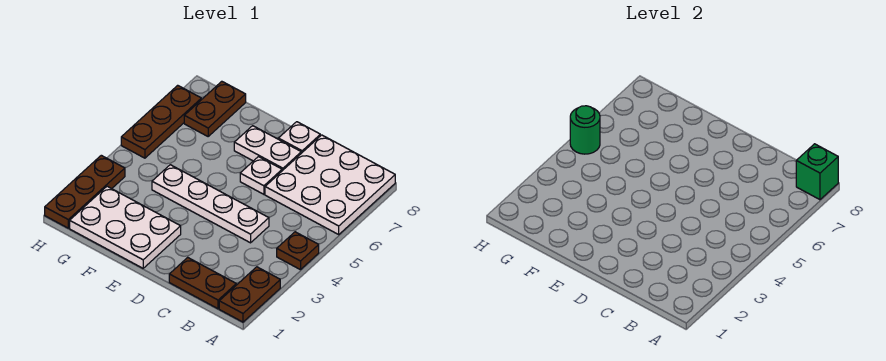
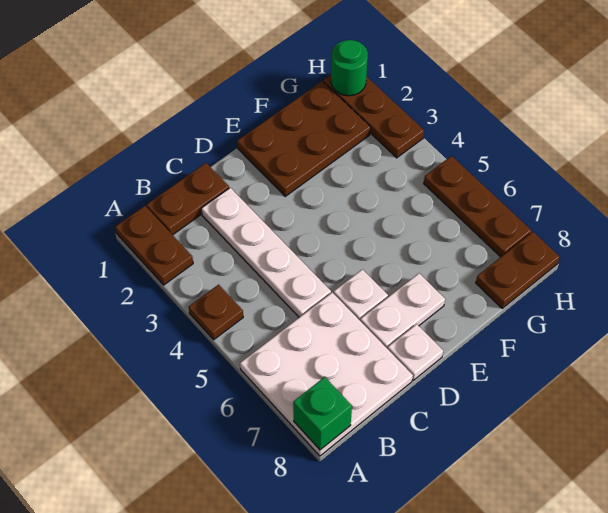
white plate C4:F4 level 1 -> white plate C2:C5 level 1
white plate E1:G2 level 1 -> brown plate E1:G2 level 1
brown plate G7:G8 level 1 -> brown plate G8:H8 level 1
green round brick H5 level 2 -> green round brick H1 level 2

